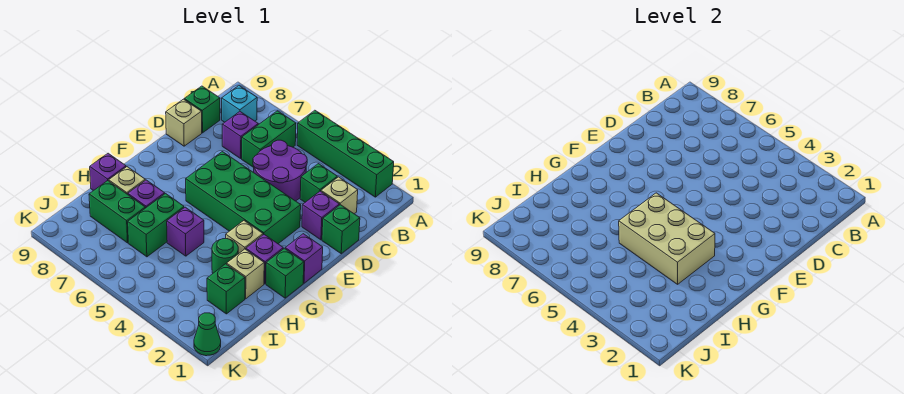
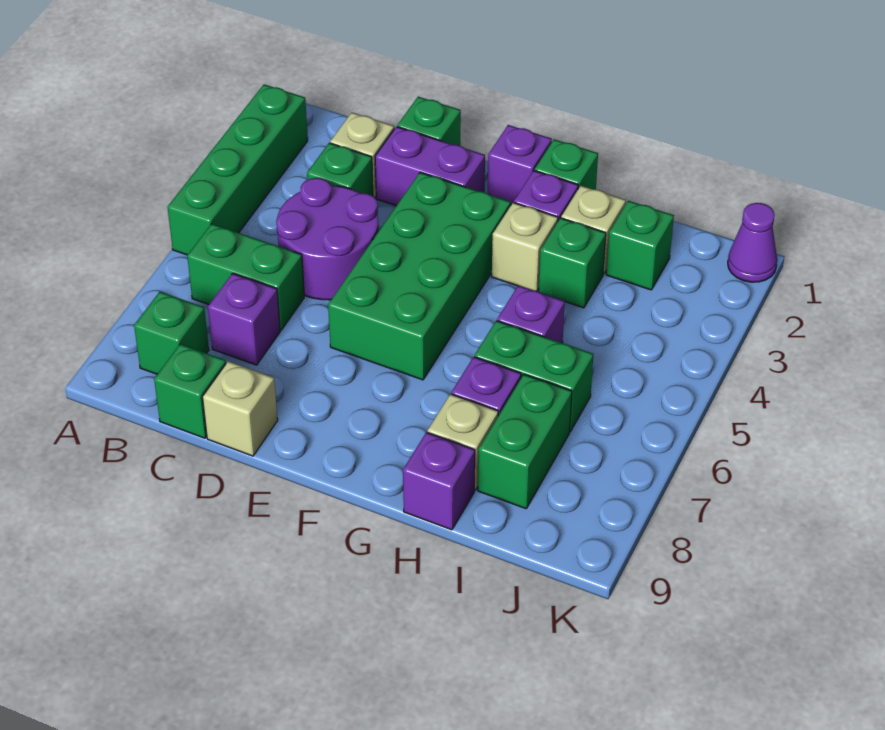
cyan brick B8 level 1 -> green brick B8 level 1
purple brick D2 level 1 -> purple brick D2:E2 level 1
tan brick G3:H5 level 2 -> none
green round brick H3 level 1 -> green brick H3 level 1
green cone K1 level 1 -> purple cone K1 level 1

